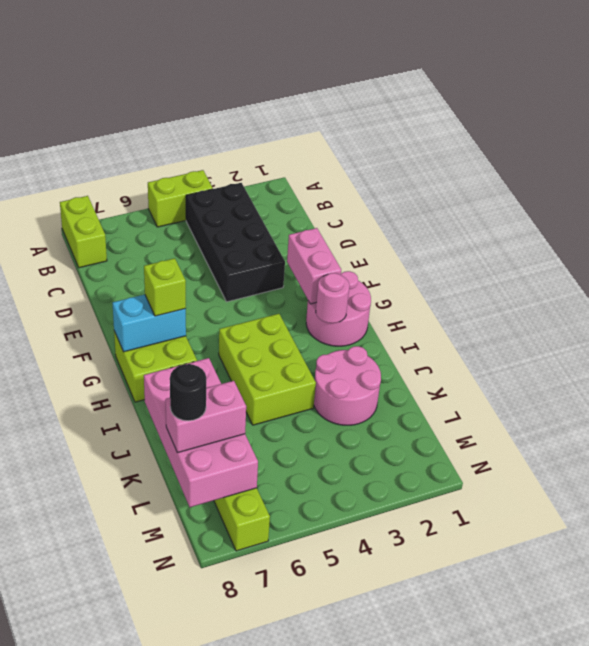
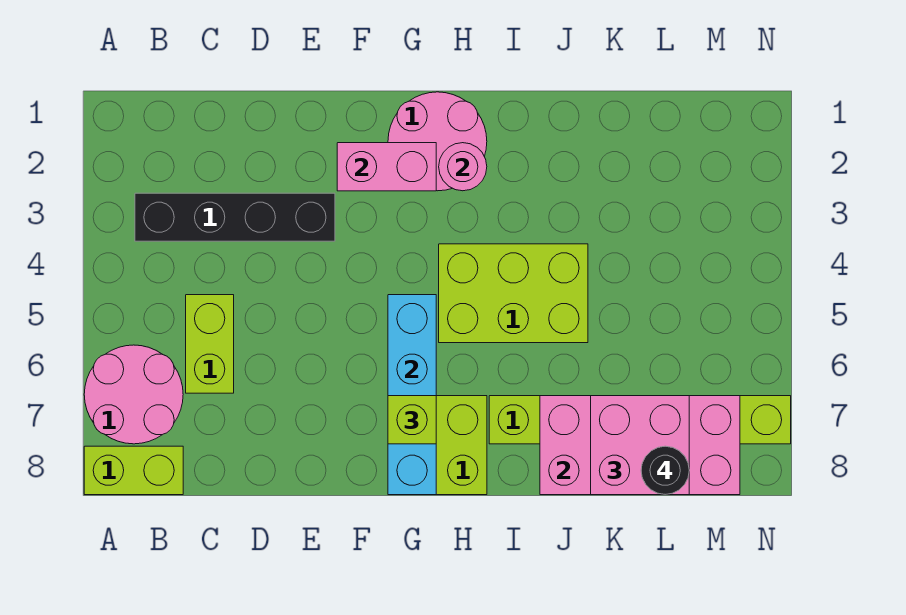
lime brick A4:A5 level 1 -> lime brick C5:C6 level 1
black brick B3:E4 level 1 -> black brick B3:E3 level 1
cyan brick G7:G8 level 2 -> cyan brick G5:G8 level 2
pink round brick J2:K3 level 1 -> pink round brick A6:B7 level 1
pink brick L7:L8 level 3 -> pink brick K7:L8 level 3

